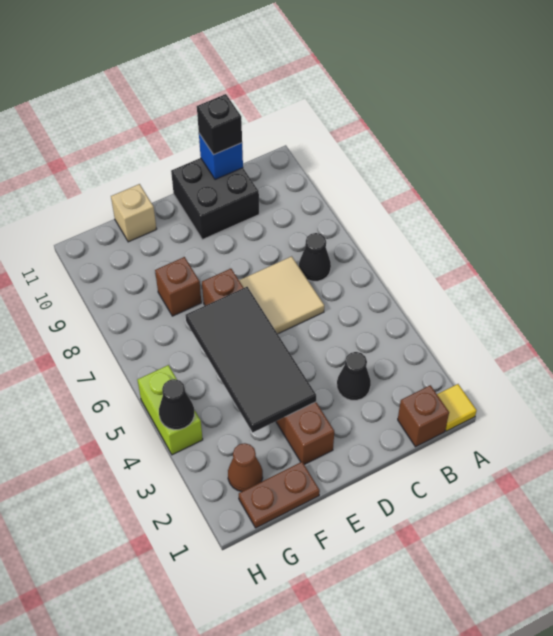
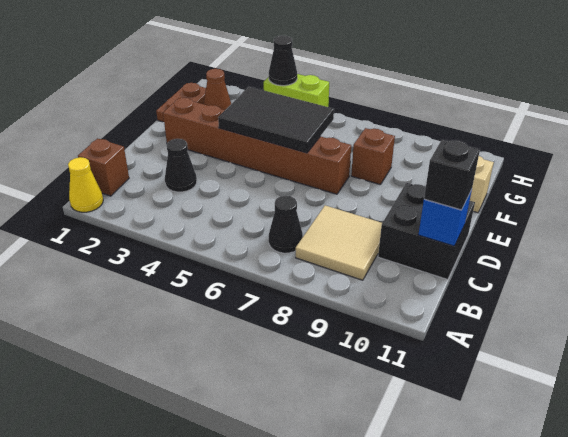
yellow tile A1 level 1 -> yellow cone A1 level 1
tan tile C6:D7 level 1 -> tan tile B8:C9 level 1
black tile E3:F6 level 2 -> black tile E4:F6 level 2

